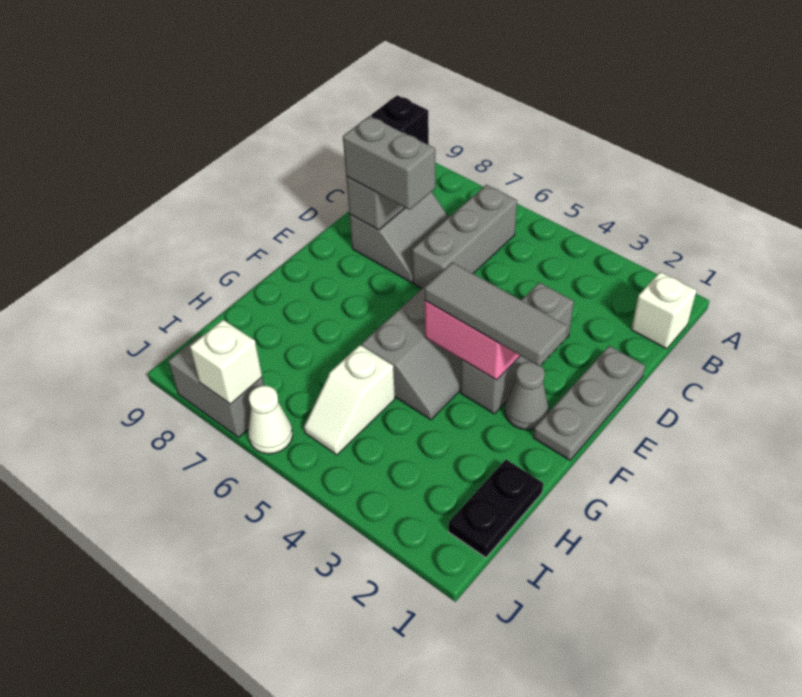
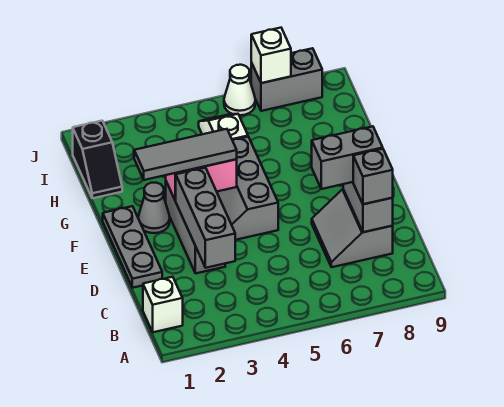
grey brick B6:D6 level 1 -> grey brick C3:E3 level 2
black brick C8 level 3 -> grey brick C8 level 3
black plate H1:I1 level 1 -> black slope H1:I1 level 1 top I

